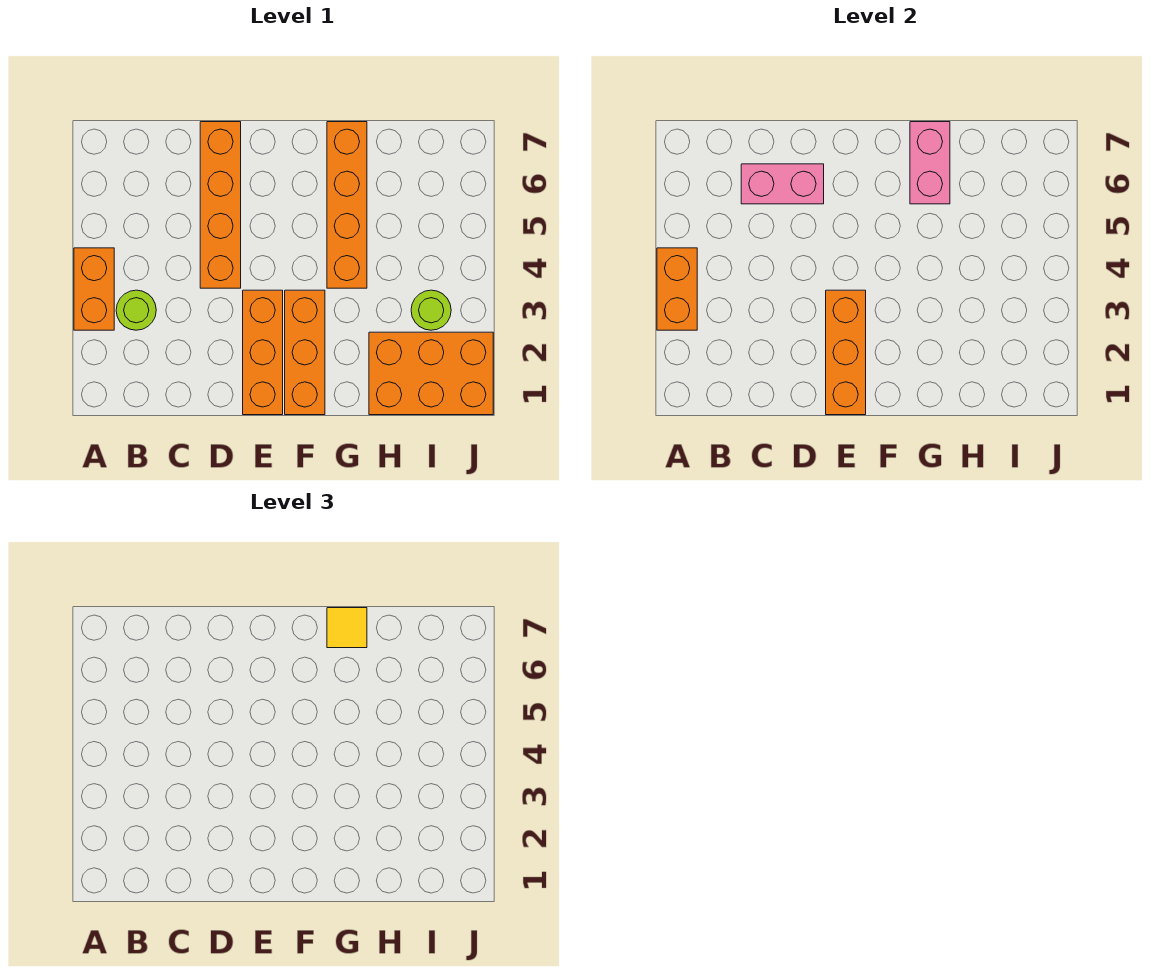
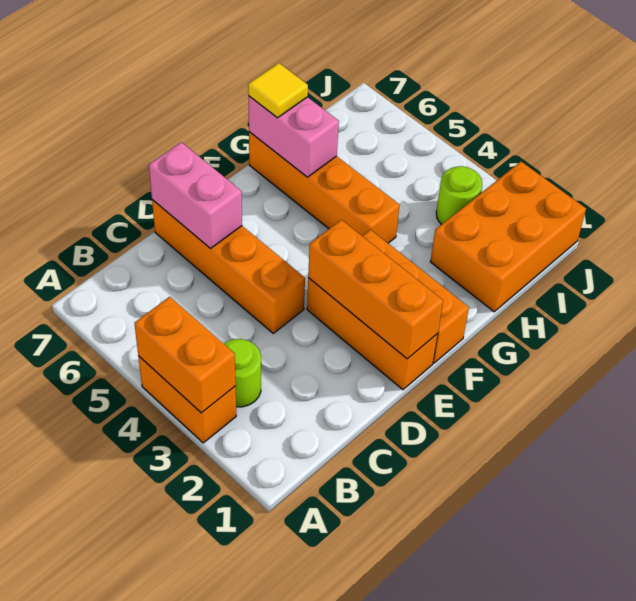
pink brick C6:D6 level 2 -> pink brick D6:D7 level 2

